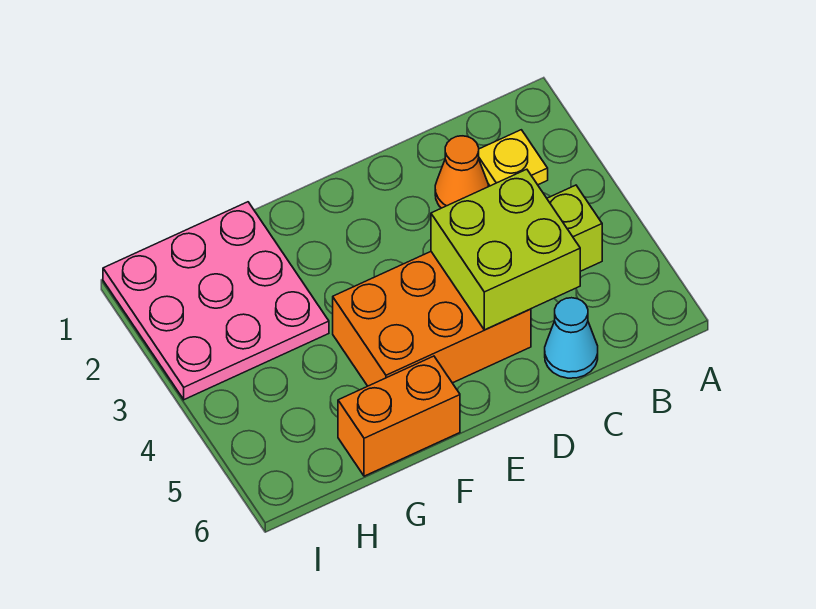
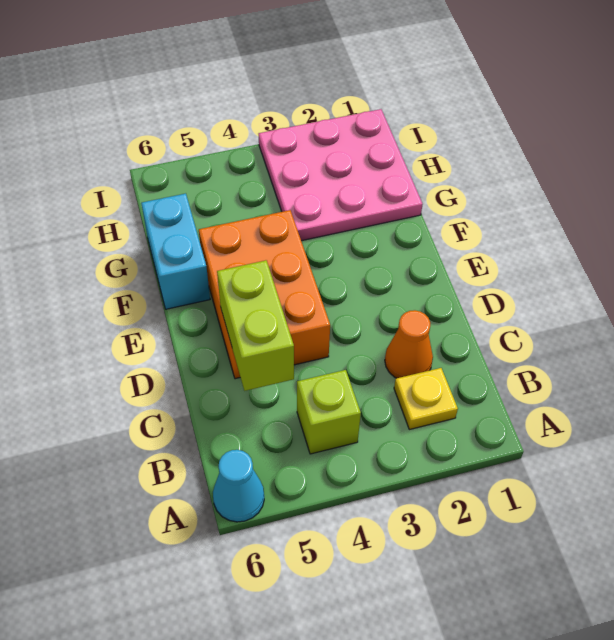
lime brick C4:D5 level 2 -> lime brick C5:D5 level 2
cyan cone C6 level 1 -> cyan cone A6 level 1
orange brick F6:G6 level 1 -> cyan brick F6:G6 level 1

